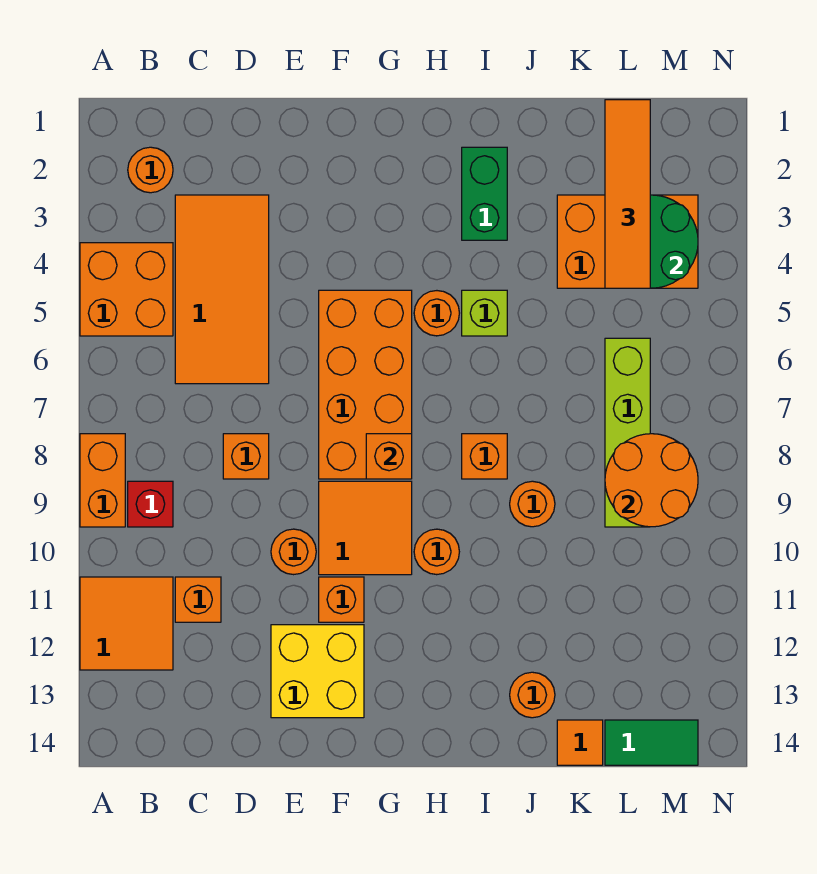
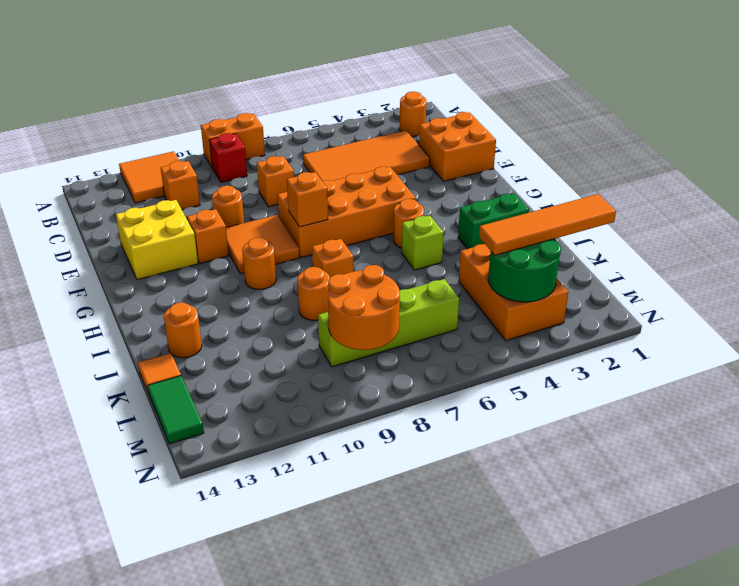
orange brick A4:B5 level 1 -> orange brick D1:E2 level 1

